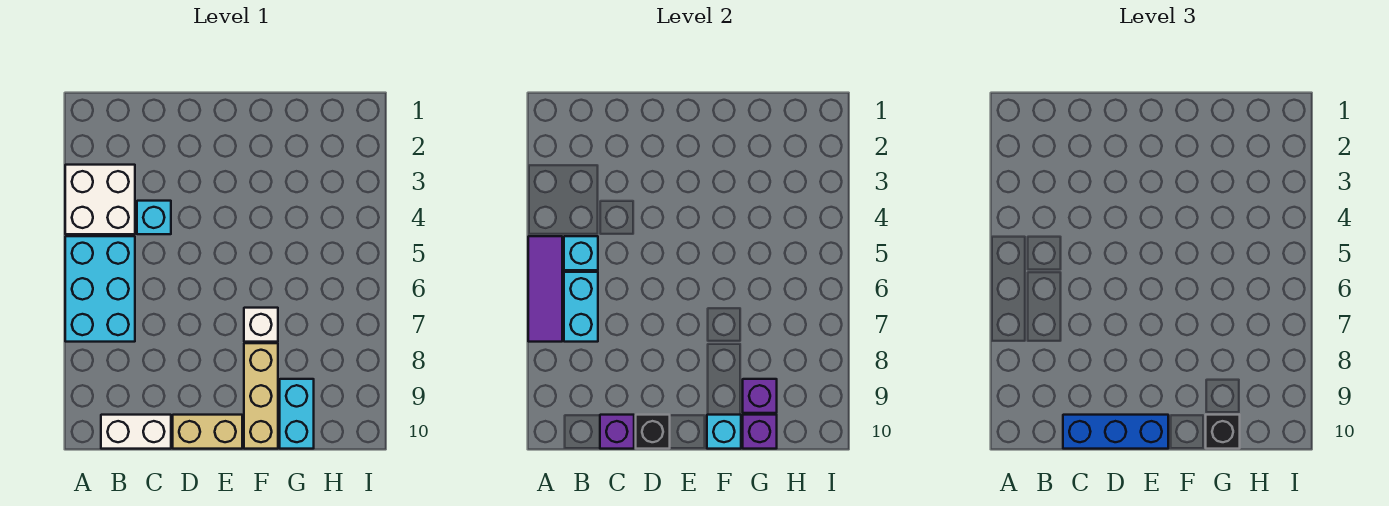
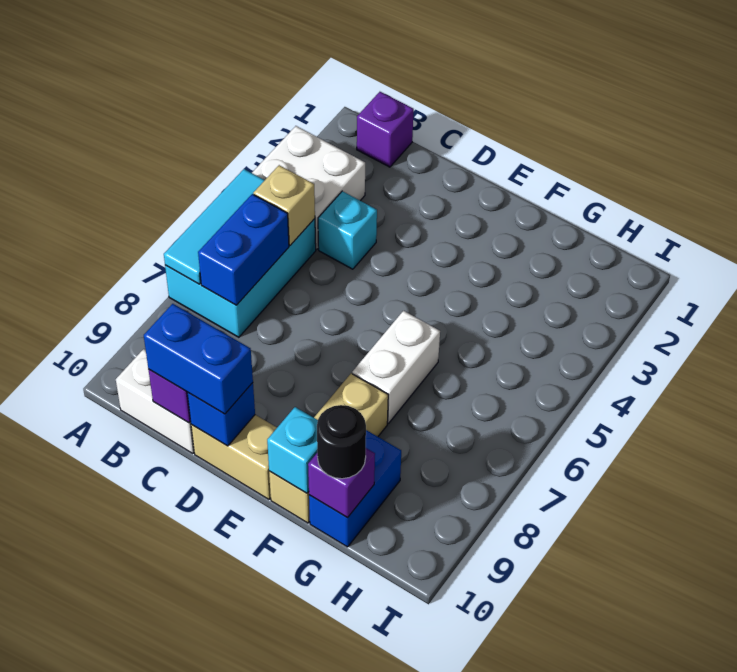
purple tile A5:A7 level 2 -> cyan tile A5:A7 level 2
cyan brick B5 level 2 -> tan brick B5 level 2
cyan brick B6:B7 level 2 -> blue brick B6:B7 level 2
blue brick C10:E10 level 3 -> blue brick C10:D10 level 3
black brick D10 level 2 -> blue brick D10 level 2
white brick F7 level 1 -> white brick F6:F7 level 1
cyan brick G9:G10 level 1 -> blue brick G9:G10 level 1
purple brick G9 level 2 -> purple brick B1 level 1
black brick G10 level 3 -> black round brick G10 level 3

